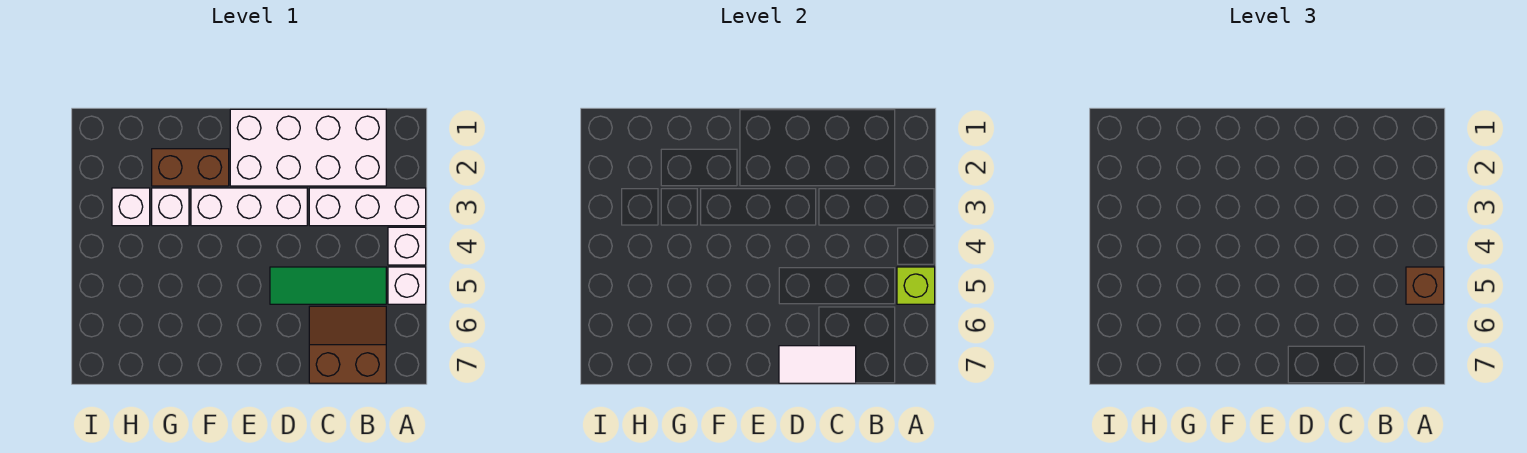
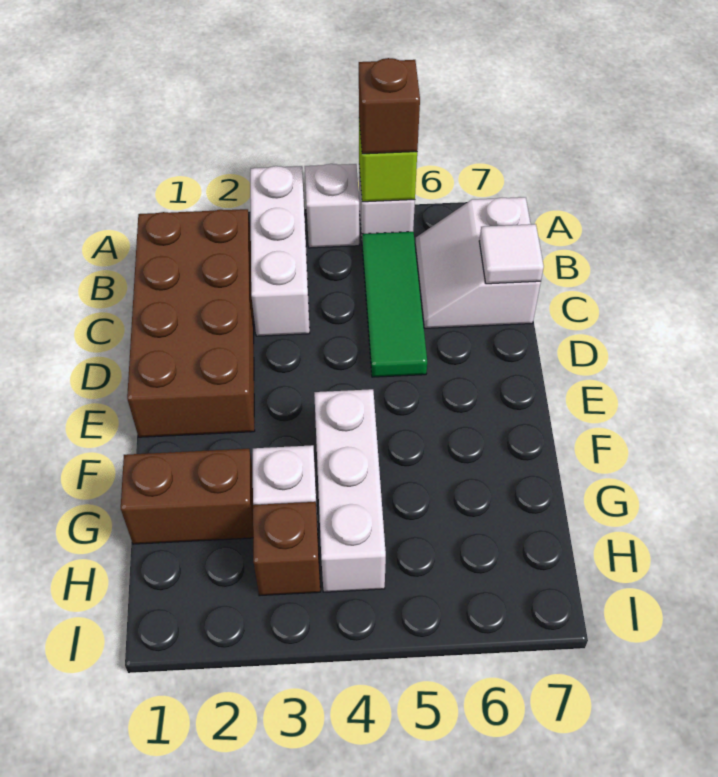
white brick B1:E2 level 1 -> brown brick B1:E2 level 1
brown slope B6:C7 level 1 top 7 -> white slope B6:C7 level 1 top 7
white tile C7:D7 level 2 -> white tile C7 level 2
white brick D3:F3 level 1 -> white brick F4:H4 level 1
brown brick F2:G2 level 1 -> brown brick G1:G2 level 1
white brick H3 level 1 -> brown brick H3 level 1

